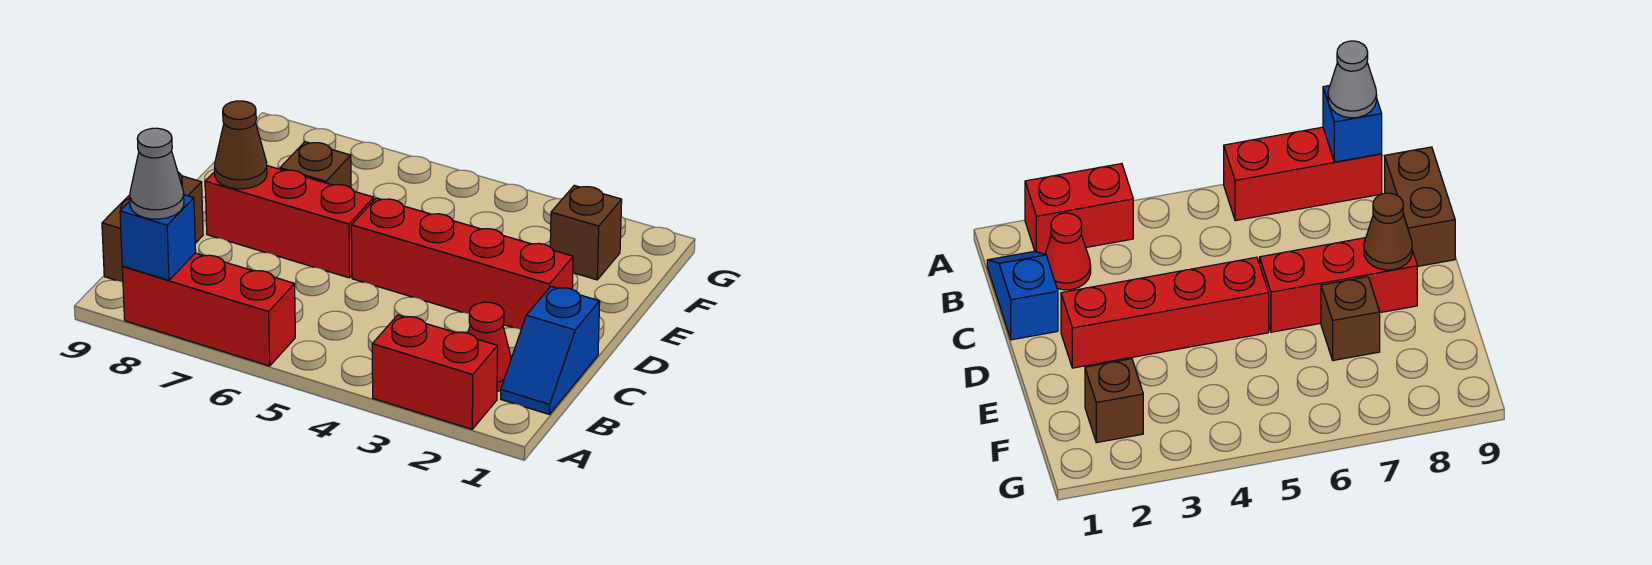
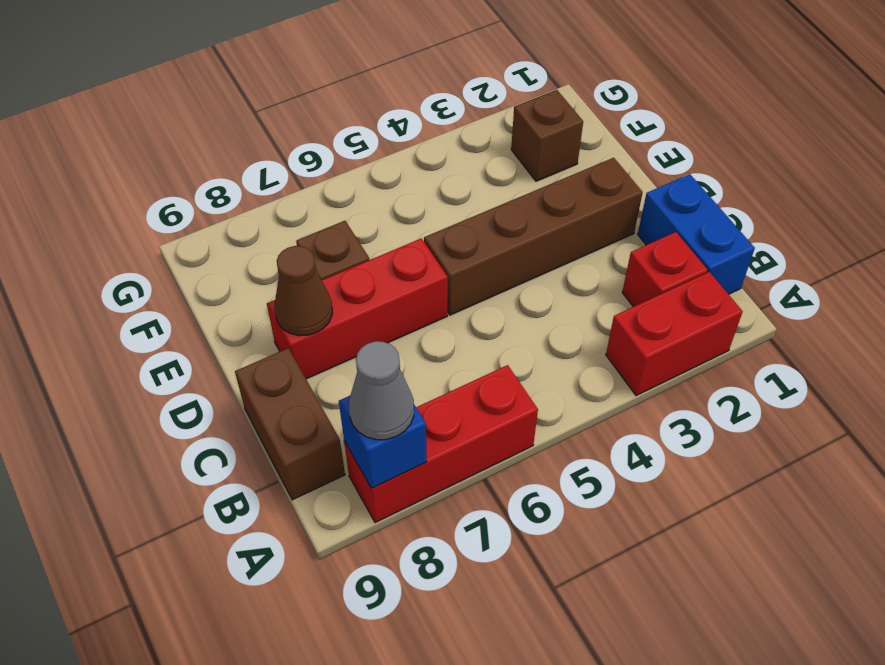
blue slope B1:C1 level 1 top C -> blue brick B1:C1 level 1
red cone B2 level 1 -> red brick B2 level 1
red brick D2:D5 level 1 -> brown brick D2:D5 level 1

